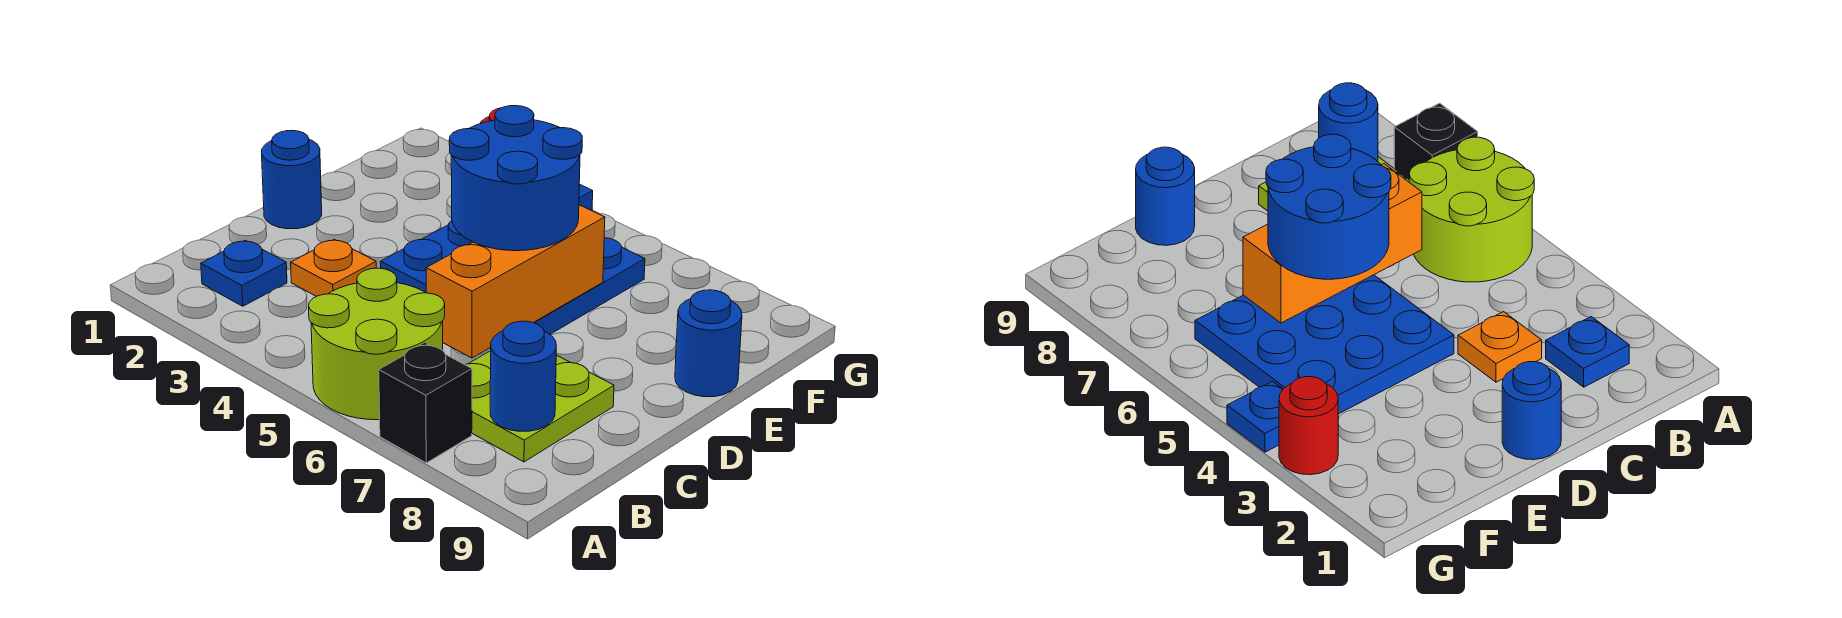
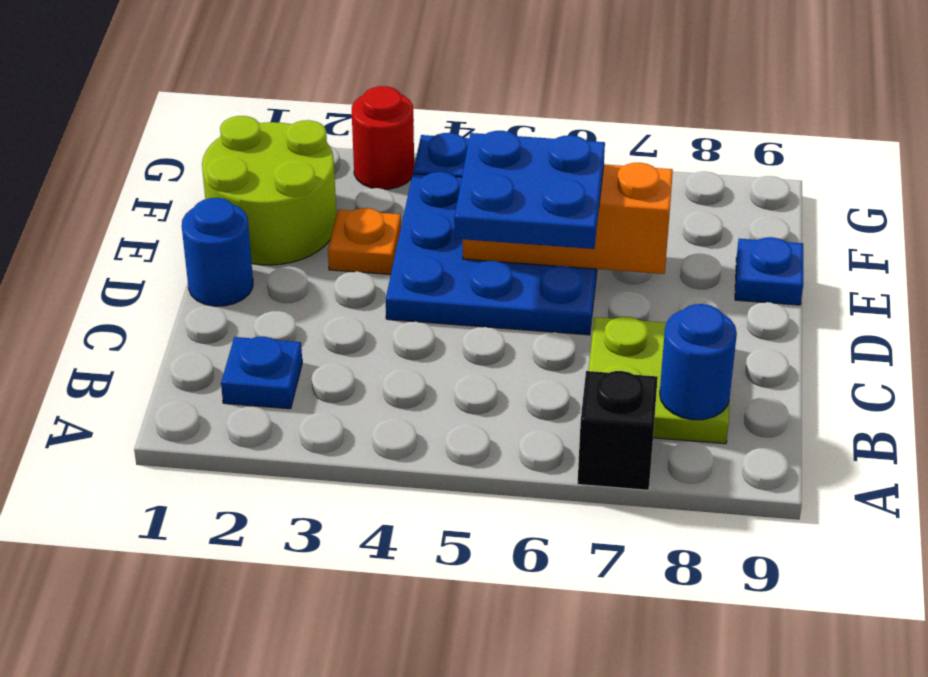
lime round brick A5:B6 level 1 -> lime round brick E1:F2 level 1
orange plate C3 level 1 -> orange plate E3 level 1
orange brick C6:E6 level 2 -> orange brick E5:E7 level 2
blue round brick D5:E6 level 3 -> blue plate D5:E6 level 3
blue round brick E9 level 1 -> blue plate E9 level 1

